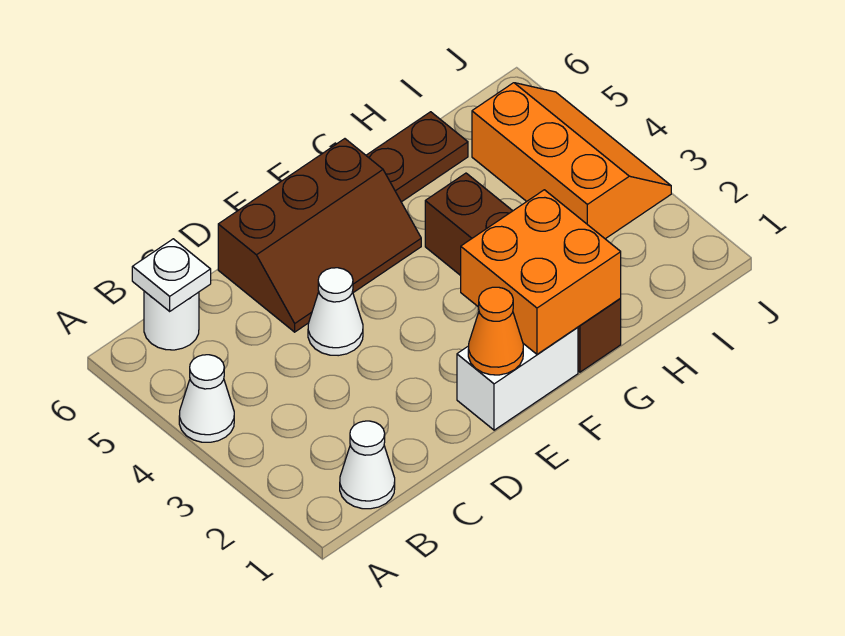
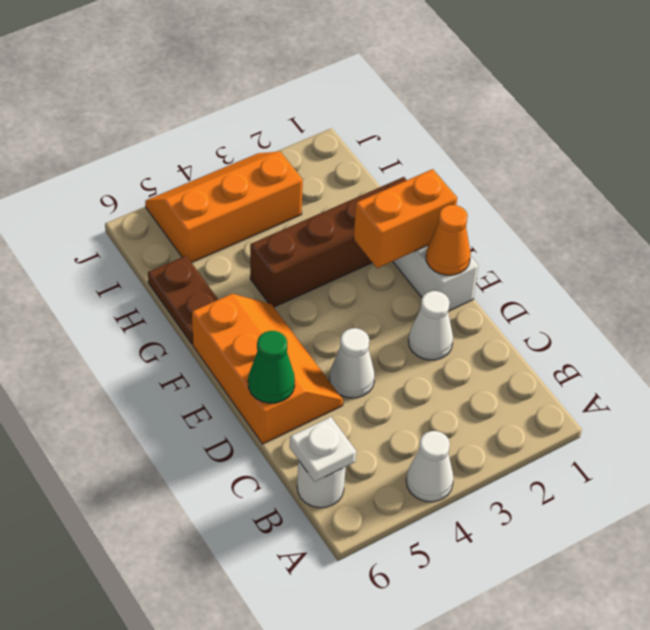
white cone B1 level 1 -> white cone D2 level 1
brown slope D5:F6 level 1 top 6 -> orange slope D5:F6 level 1 top 6
none -> green cone D6 level 2
orange brick F1:G2 level 2 -> orange brick F1:F2 level 2

